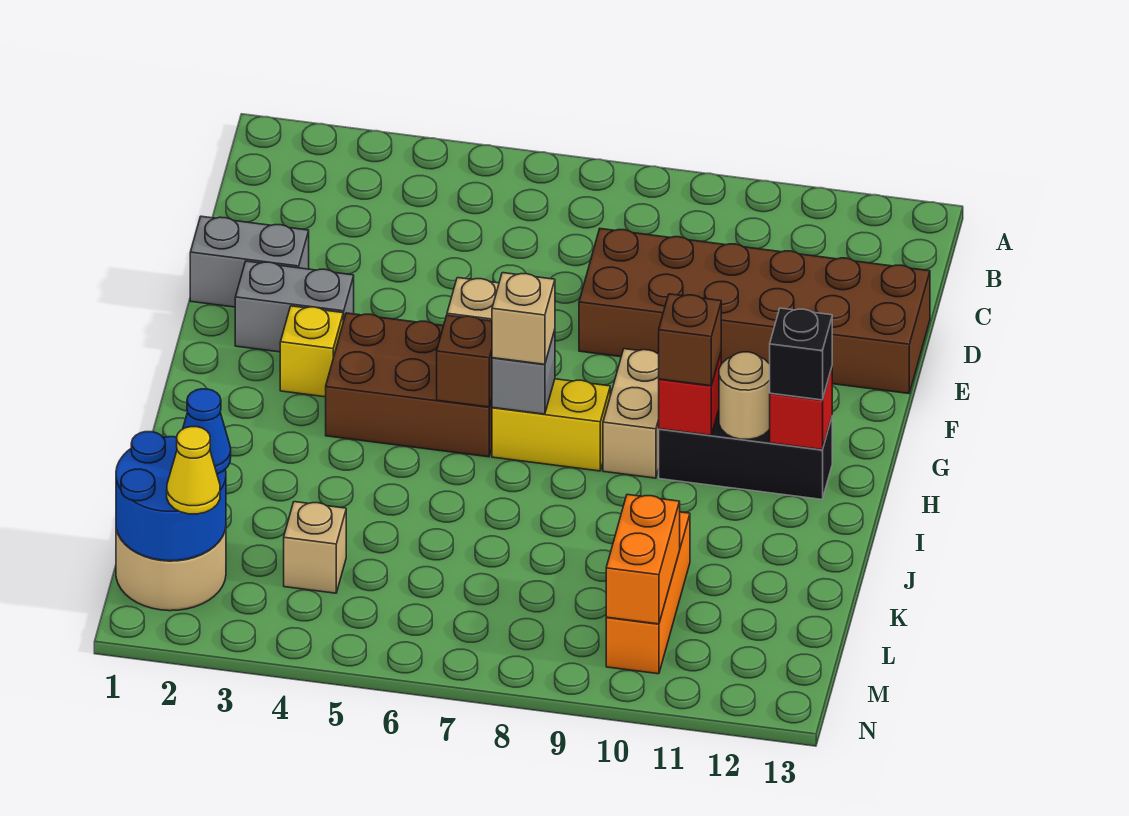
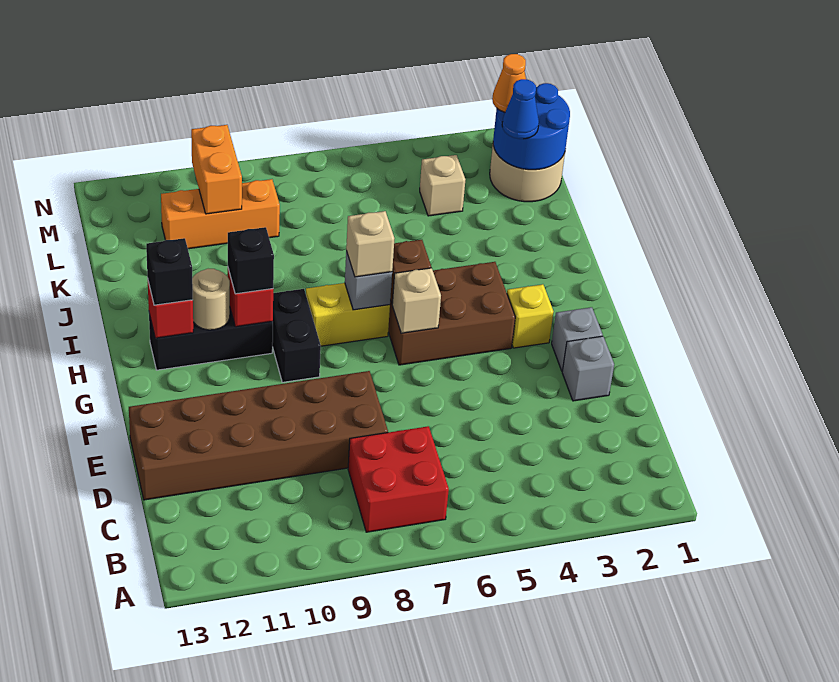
none -> red brick B7:C8 level 1
grey brick E1:E2 level 1 -> grey brick E2 level 1
grey brick F2:F3 level 1 -> grey brick F2 level 1
tan brick G9:H9 level 1 -> black brick G9:H9 level 1
brown brick H10 level 3 -> black brick H10 level 3
orange brick K10:M10 level 1 -> orange brick L9:L11 level 1
yellow cone M2 level 3 -> orange cone M2 level 3

